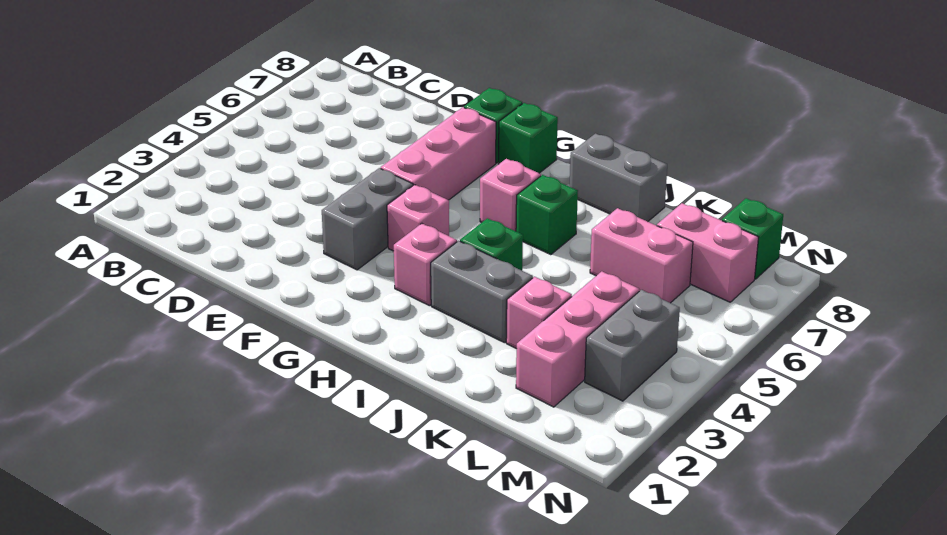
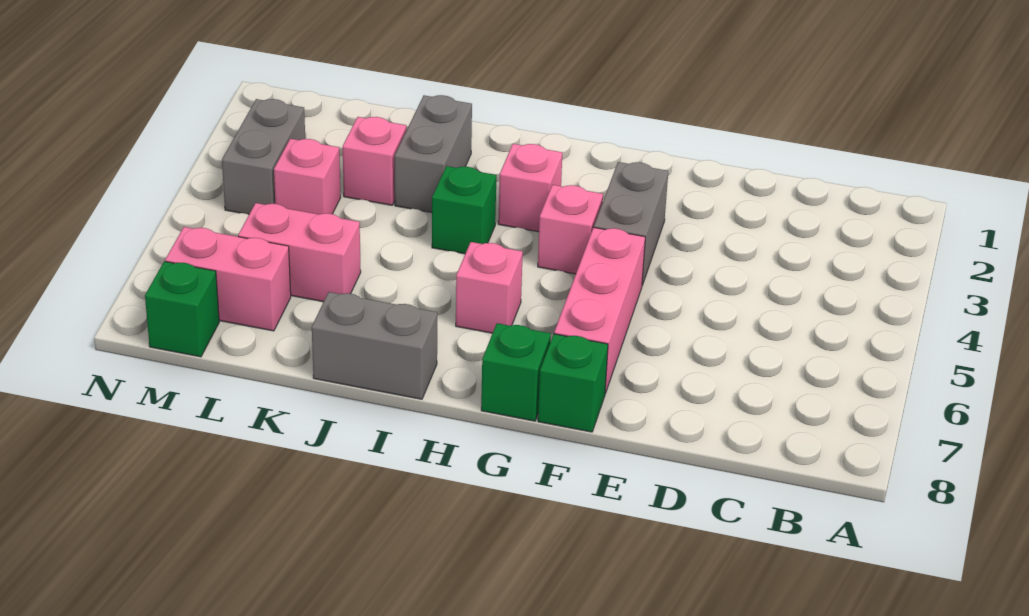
grey brick I3:J3 level 1 -> grey brick J2:J3 level 1
green brick I6 level 1 -> none
pink brick L2:L4 level 1 -> pink brick L4 level 1

